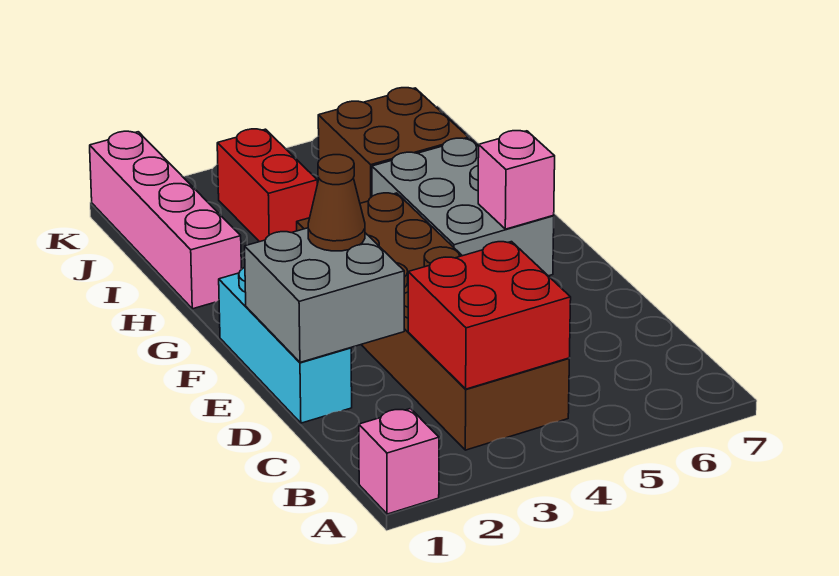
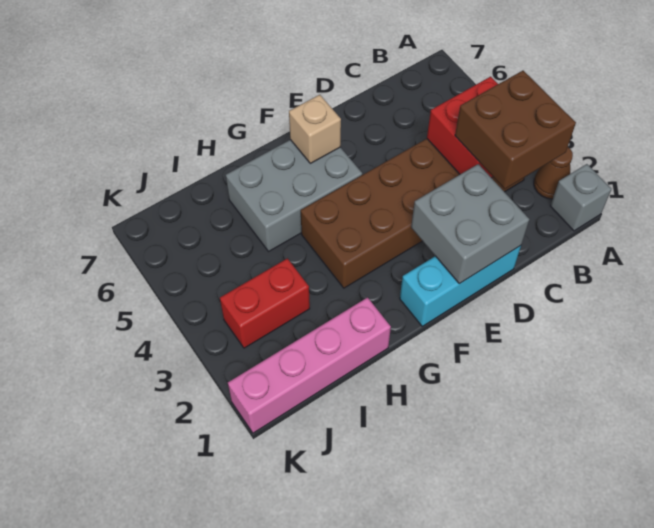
pink brick A1 level 1 -> grey brick A1 level 1
brown cone E2 level 3 -> brown cone A2 level 1
pink brick F6 level 2 -> tan brick F6 level 2
brown brick I5:J6 level 1 -> brown brick B2:C3 level 3

